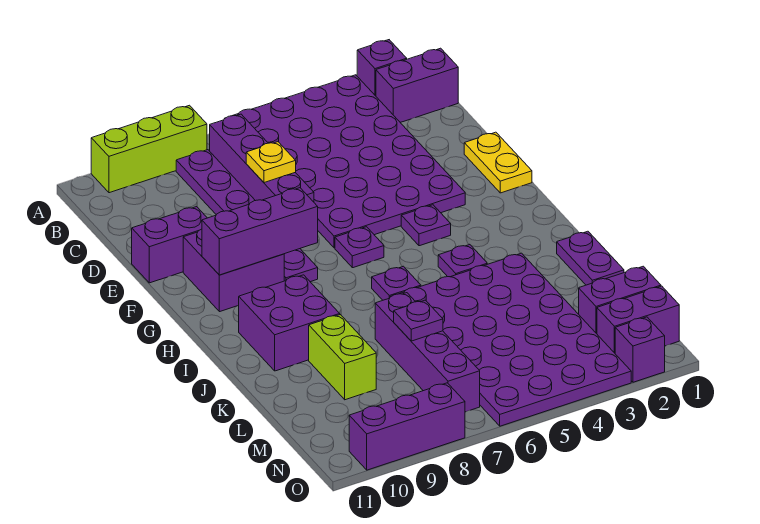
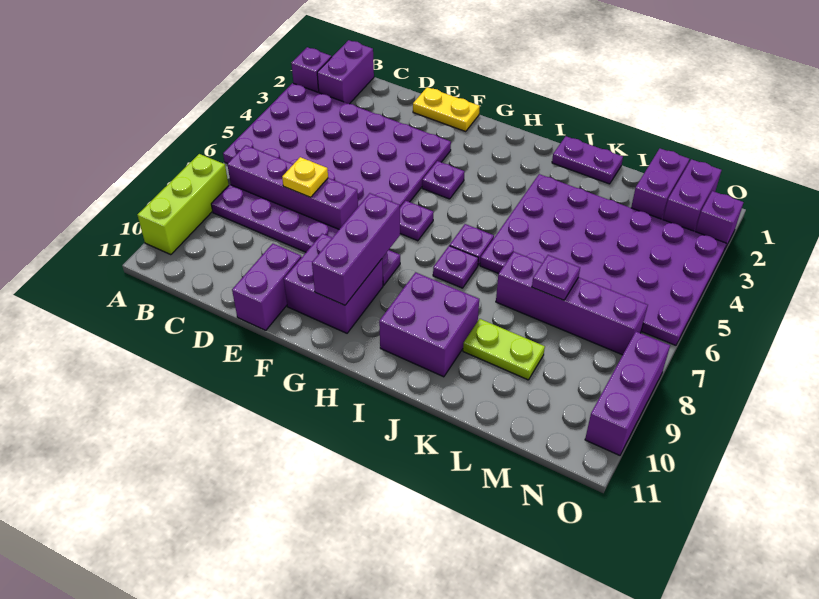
purple plate I4 level 1 -> purple plate I7 level 1
lime brick K9:L9 level 1 -> lime plate K9:L9 level 1

